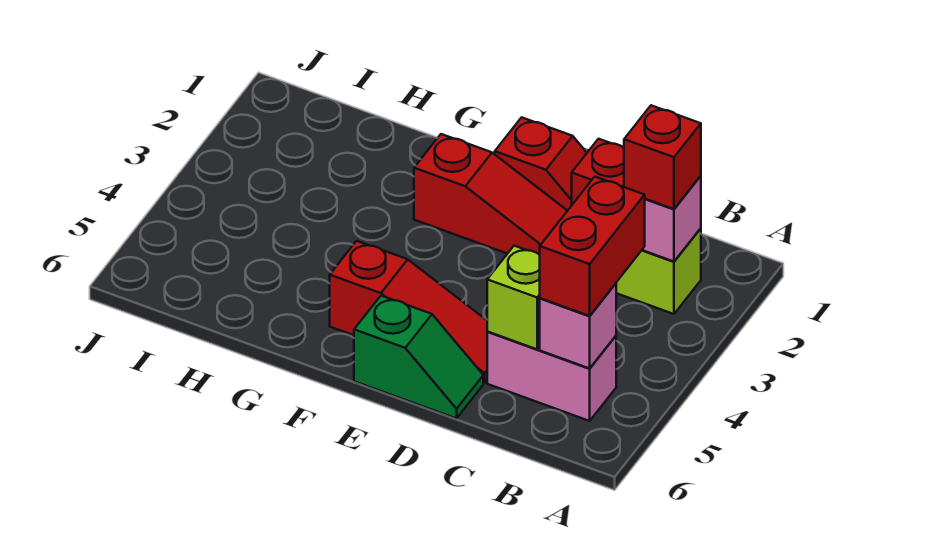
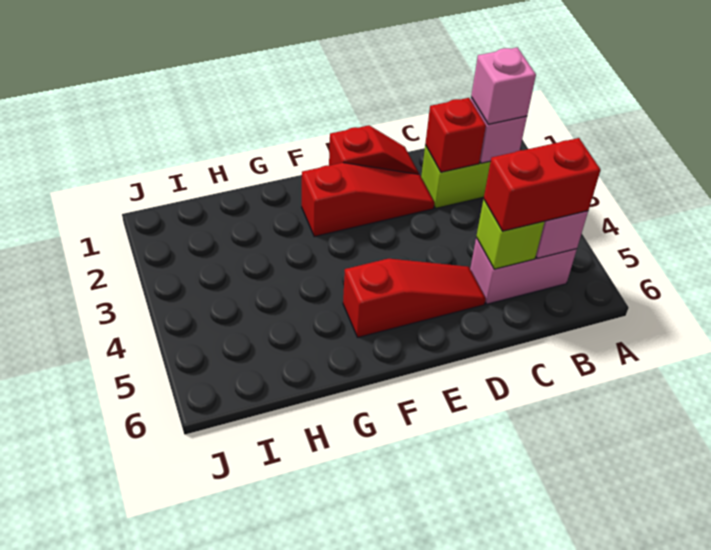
red brick B2 level 3 -> pink brick B2 level 3
red brick B4:B5 level 3 -> red brick B5:C5 level 3
green slope D6:E6 level 1 top E -> none

